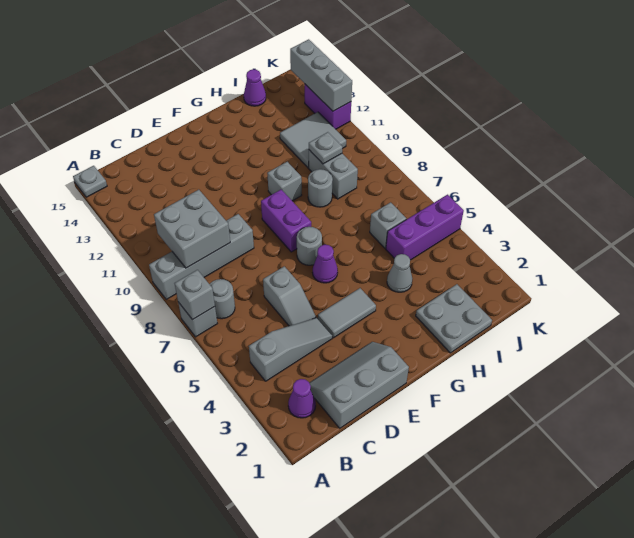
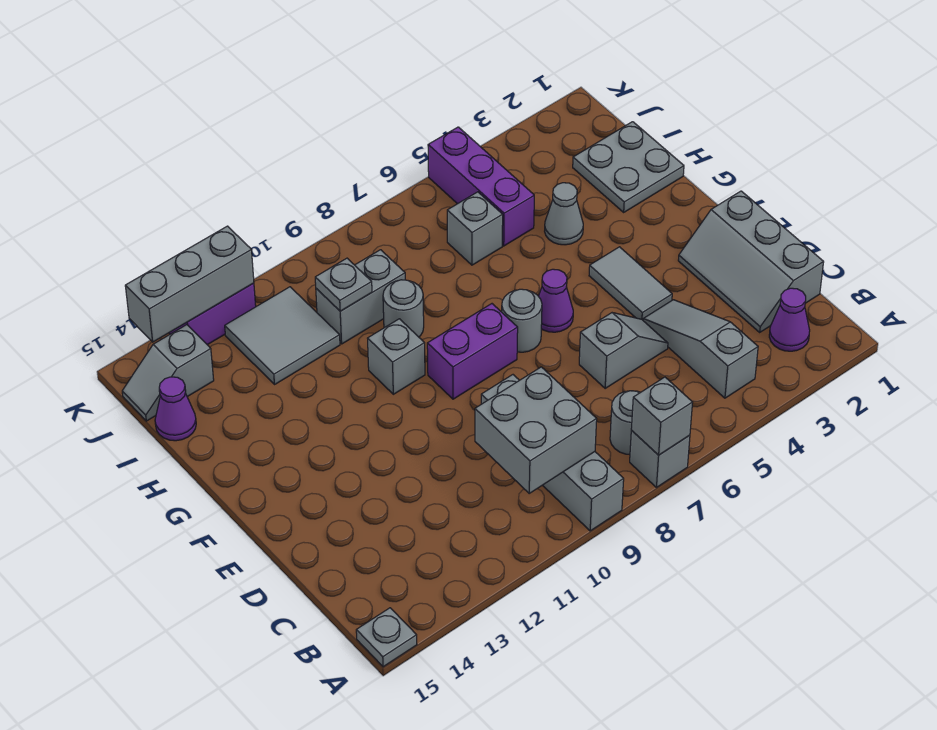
none -> grey slope J14:J15 level 1 top 14

